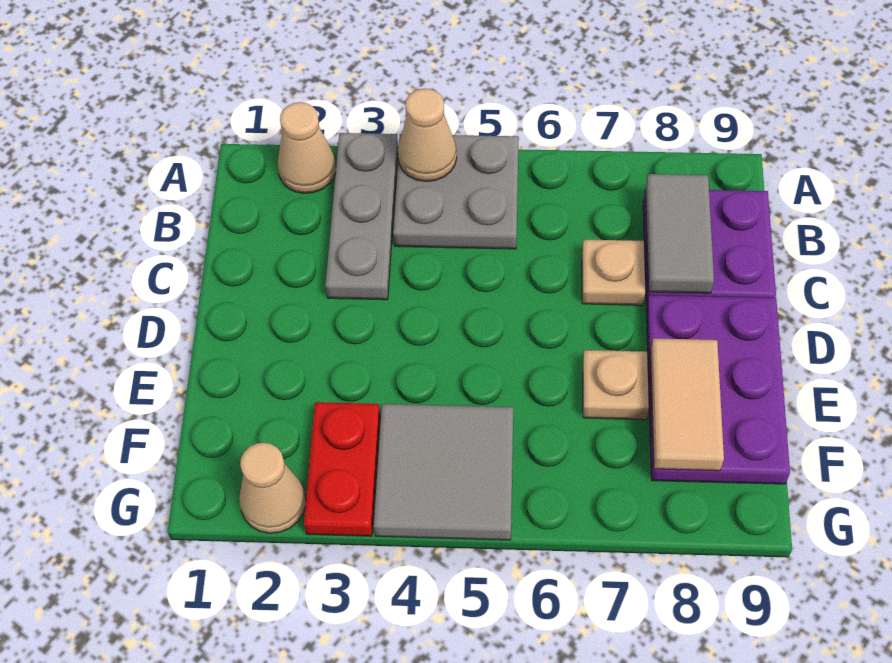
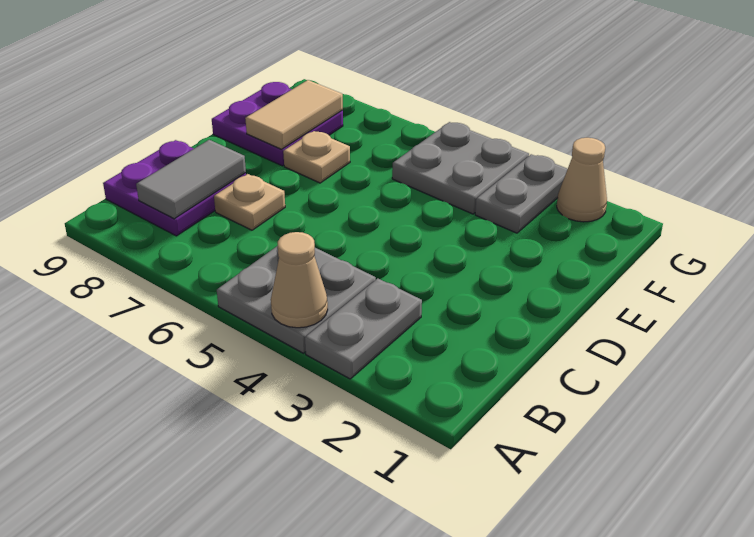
tan cone A2 level 1 -> none
grey plate A3:C3 level 1 -> grey plate A3:B3 level 1
purple plate D8:F9 level 1 -> purple plate E8:F9 level 1
red plate F3:G3 level 1 -> grey plate F3:G3 level 1
grey tile F4:G5 level 1 -> grey plate F4:G5 level 1

